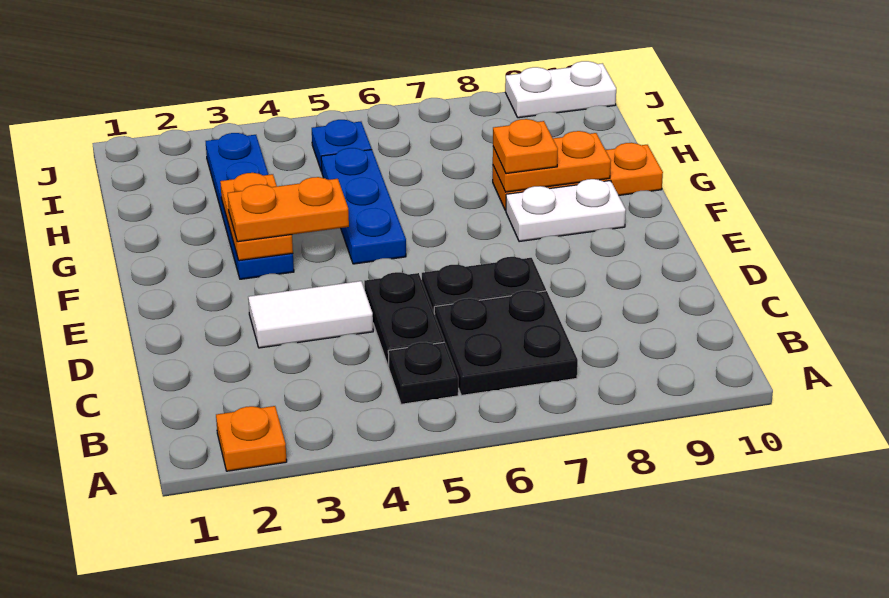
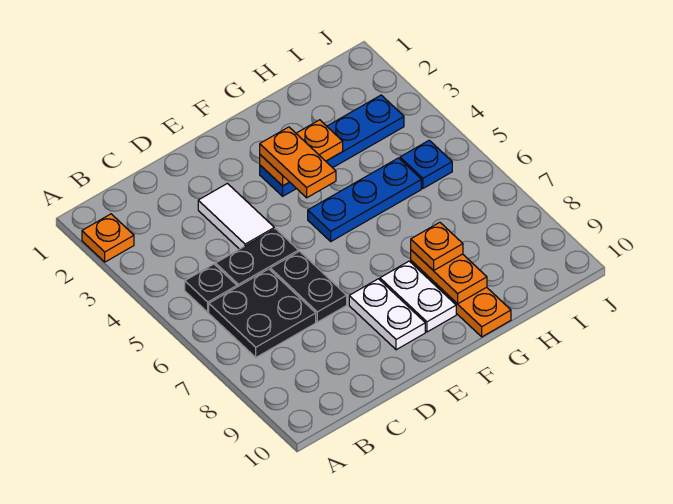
white plate J9:J10 level 1 -> white plate E8:E9 level 1

